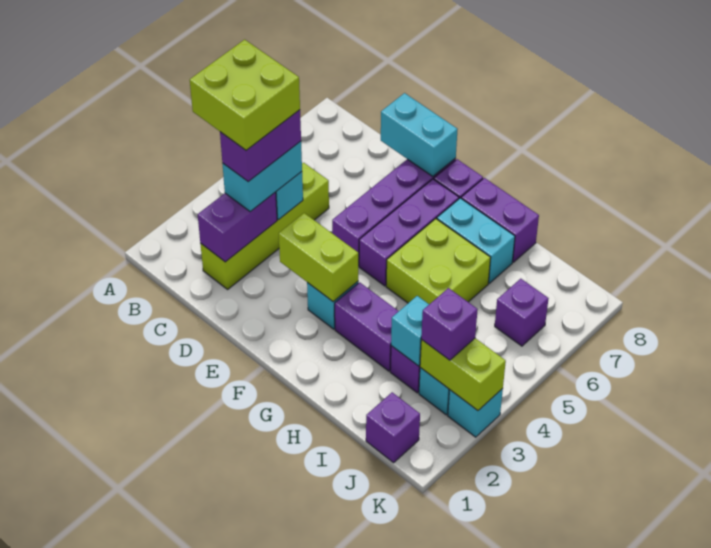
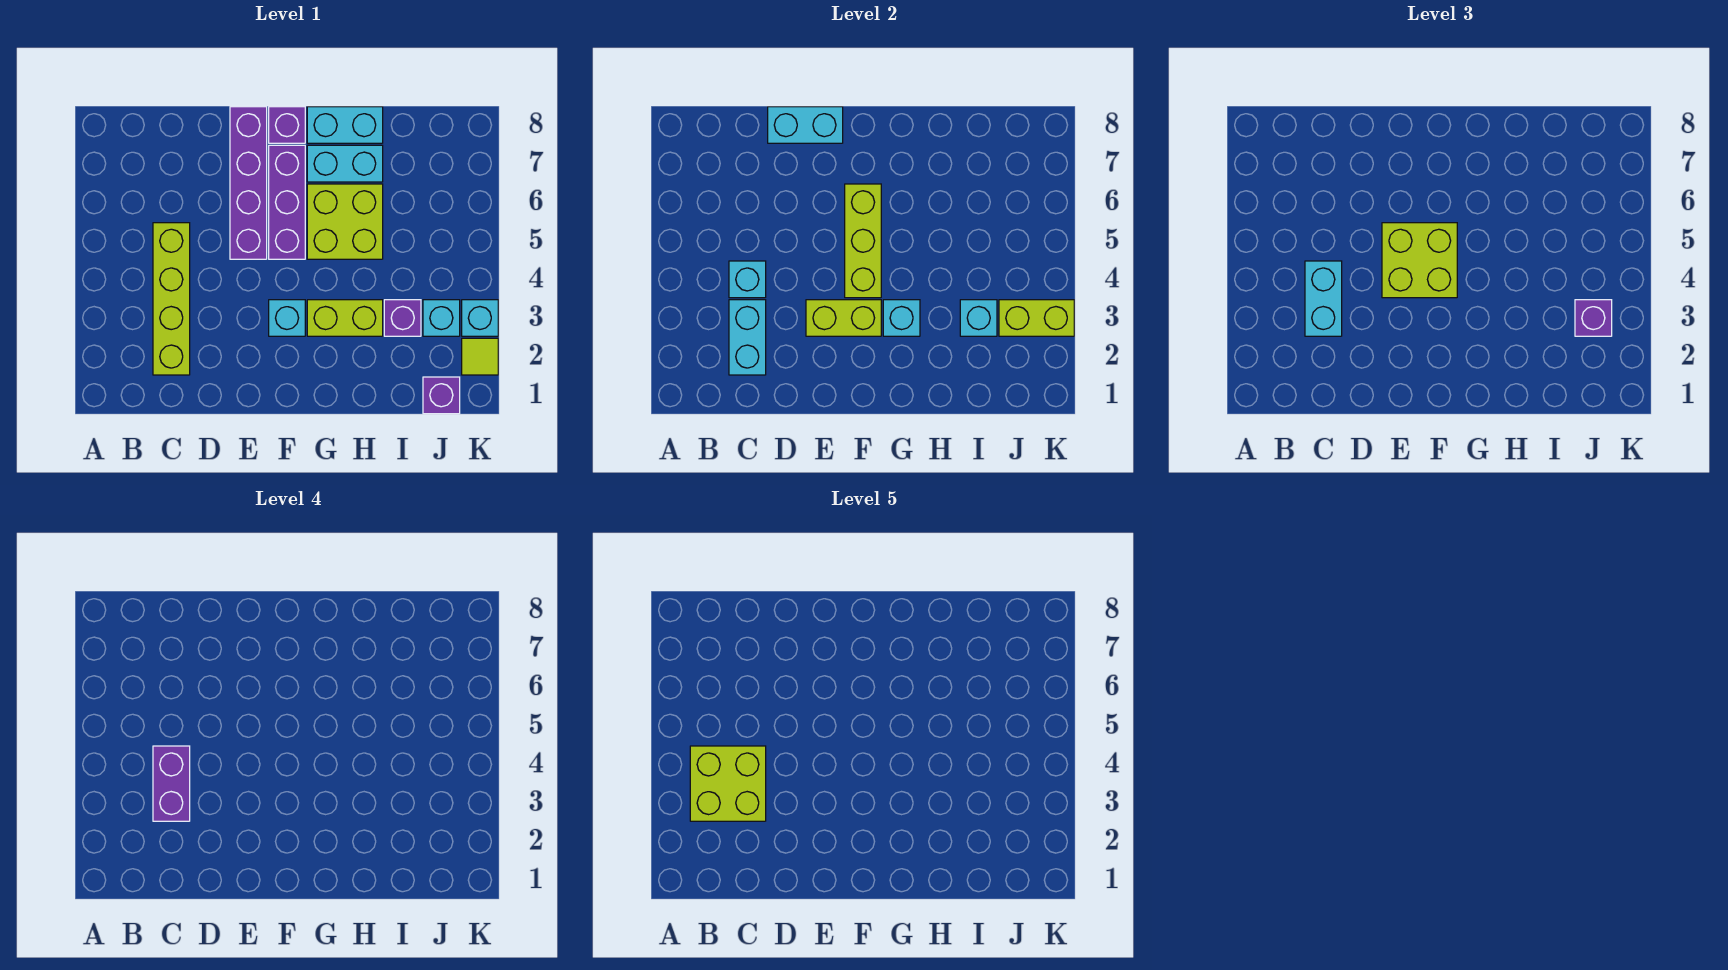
purple brick C2:C3 level 2 -> cyan brick C2:C3 level 2
none -> lime brick E4:F5 level 3
none -> lime brick F4:F6 level 2
purple brick G3:H3 level 1 -> lime brick G3:H3 level 1
none -> cyan brick G3 level 2
purple brick G8:H8 level 1 -> cyan brick G8:H8 level 1
purple brick J6 level 1 -> none
none -> lime tile K2 level 1

